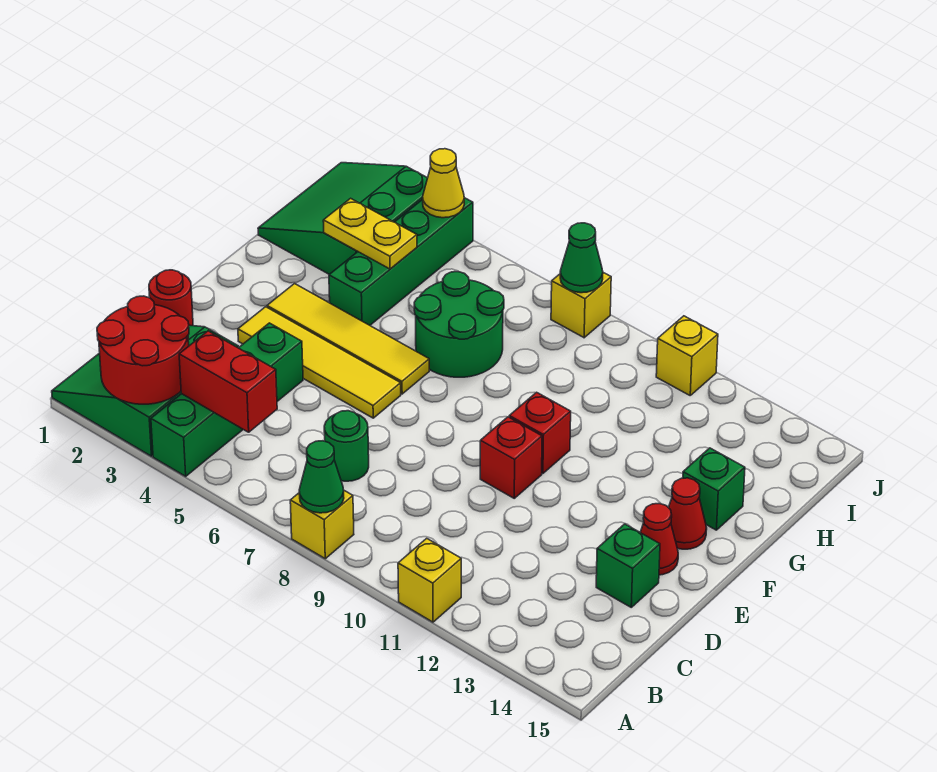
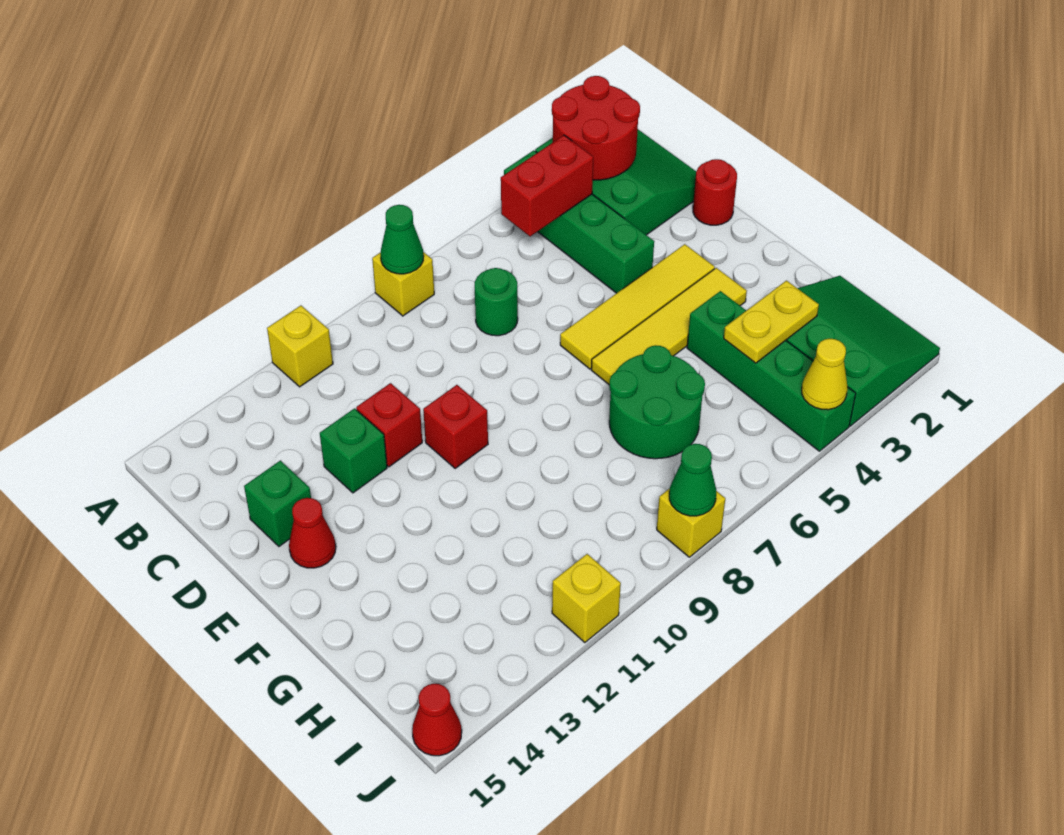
red brick F10 level 1 -> red brick D11 level 1
red cone F14 level 1 -> red cone J15 level 1
green brick G14 level 1 -> green brick D12 level 1

